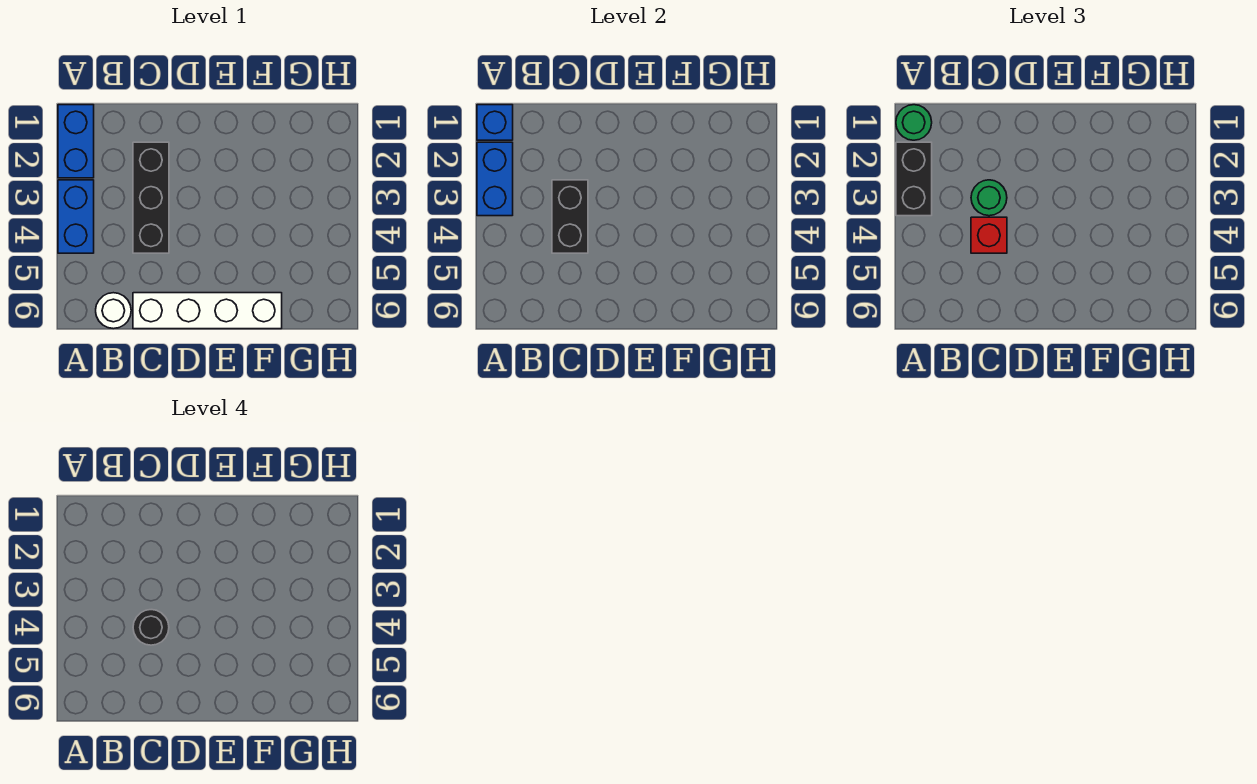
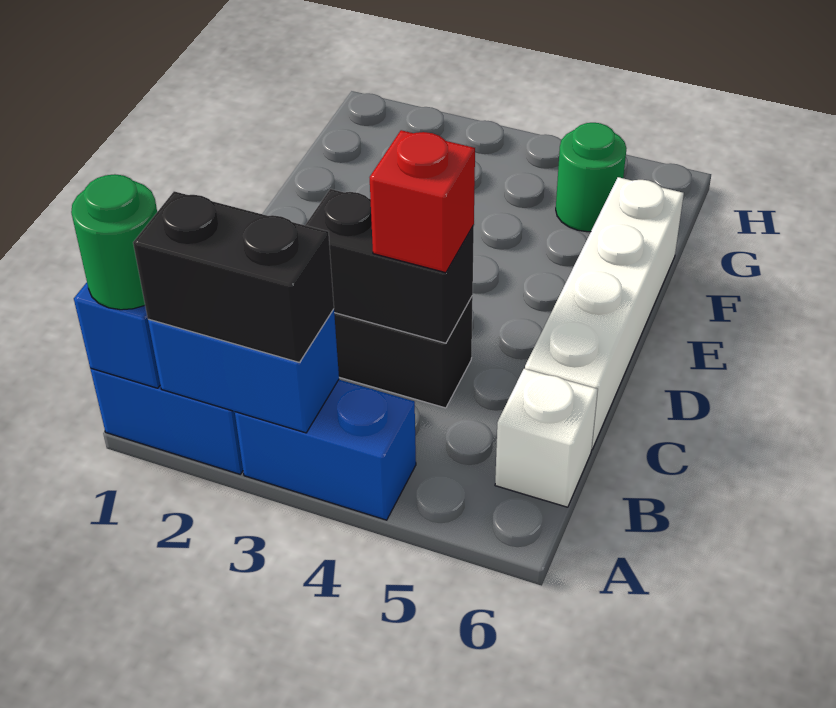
white round brick B6 level 1 -> white brick B6 level 1
green round brick C3 level 3 -> green round brick G5 level 1
black round brick C4 level 4 -> none

